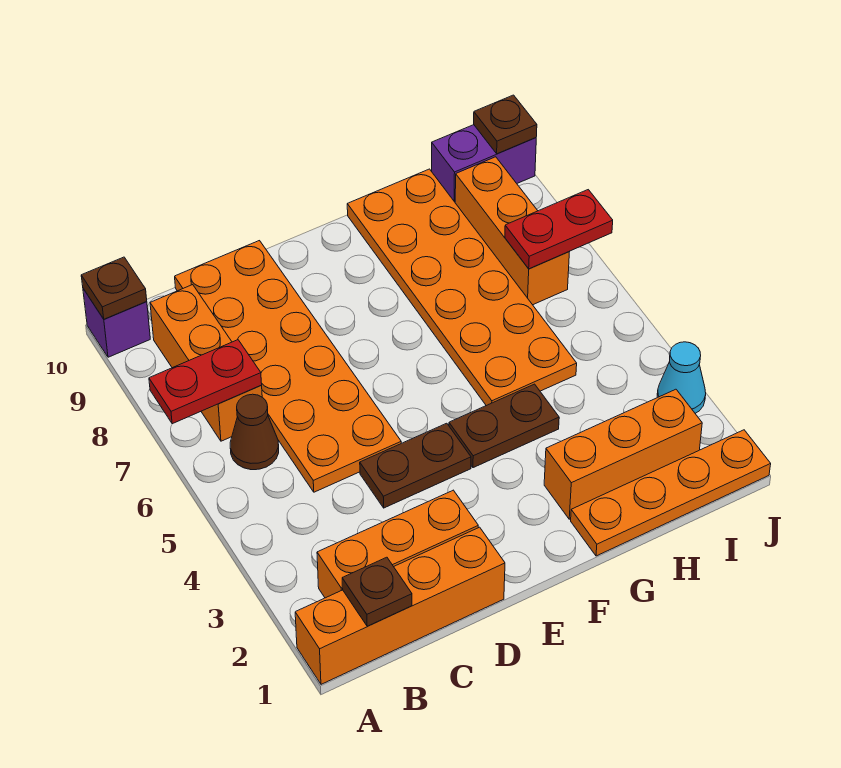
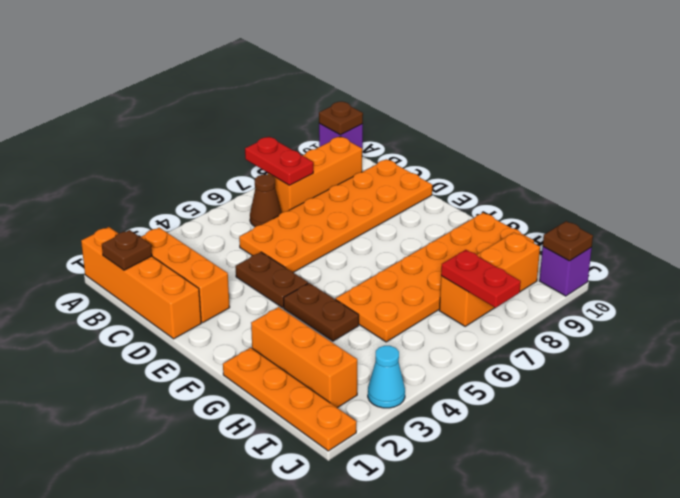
purple brick I10:J10 level 1 -> purple brick J10 level 1

